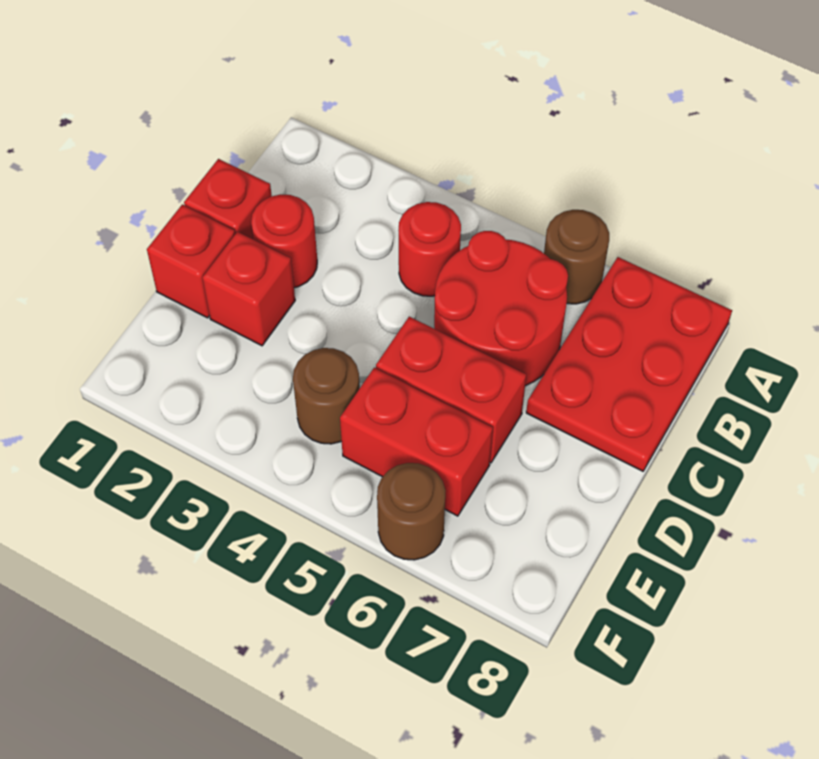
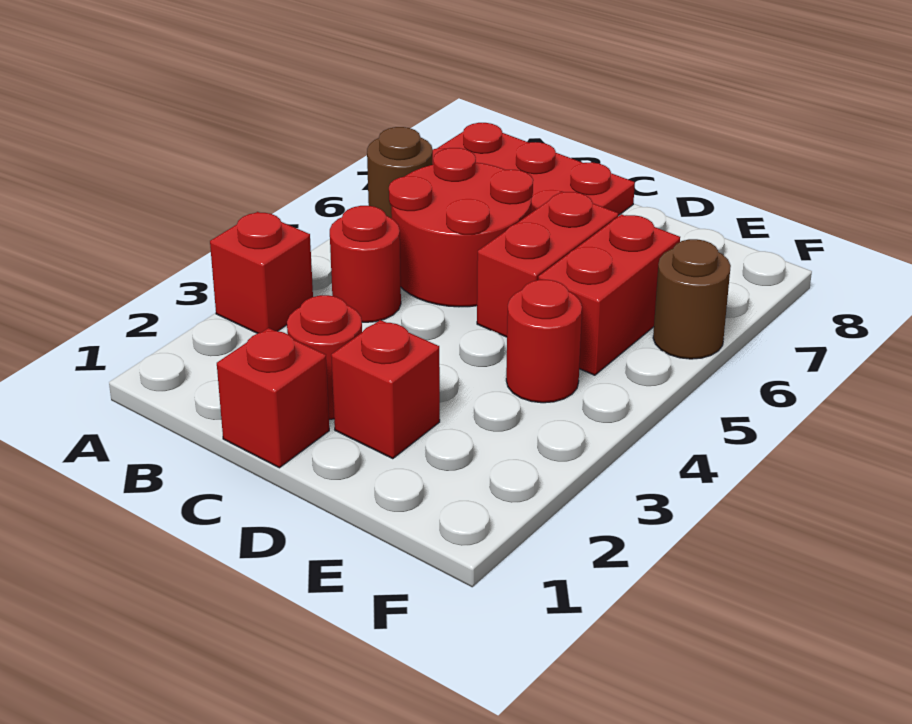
red brick D1 level 1 -> red brick A3 level 1
brown round brick E4 level 1 -> red round brick E4 level 1

